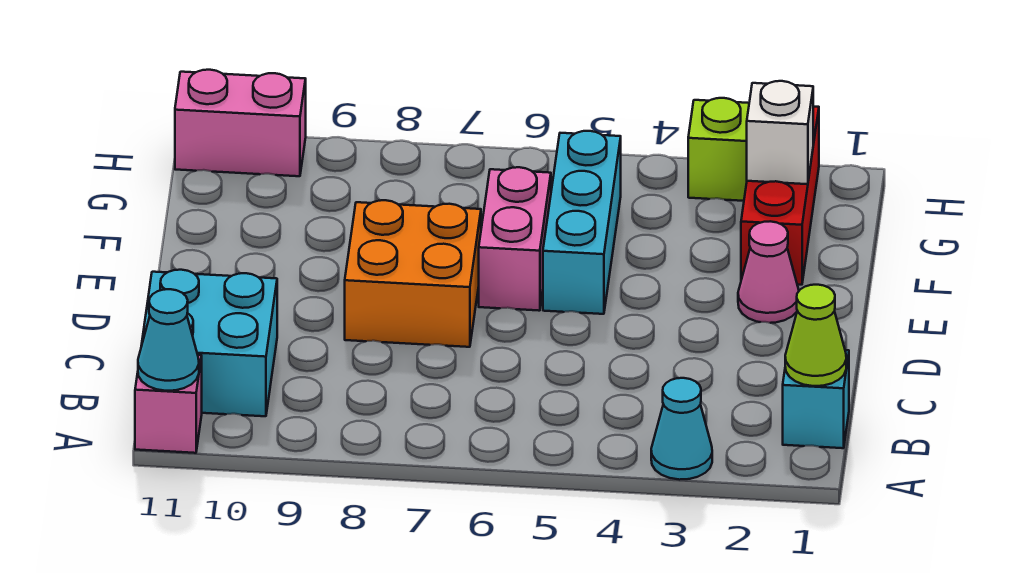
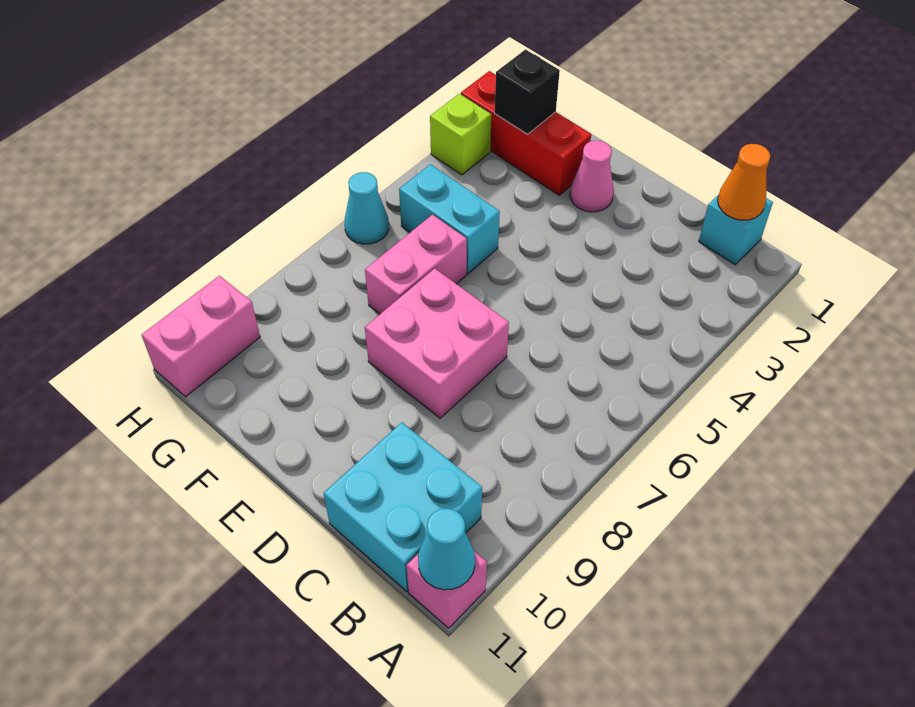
cyan cone A3 level 1 -> cyan cone H6 level 1
lime cone B1 level 2 -> orange cone B1 level 2
orange brick D7:E8 level 1 -> pink brick D7:E8 level 1
cyan brick E5:G5 level 1 -> cyan brick F5:G5 level 1
pink brick E6:F6 level 1 -> pink brick F6:F7 level 1
white brick G2 level 2 -> black brick G2 level 2

